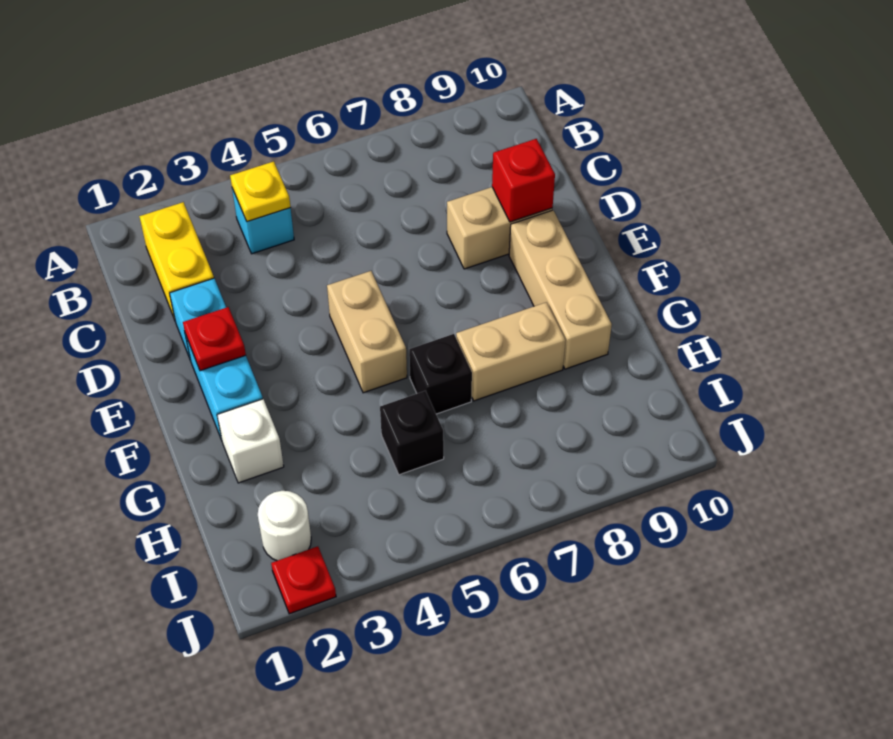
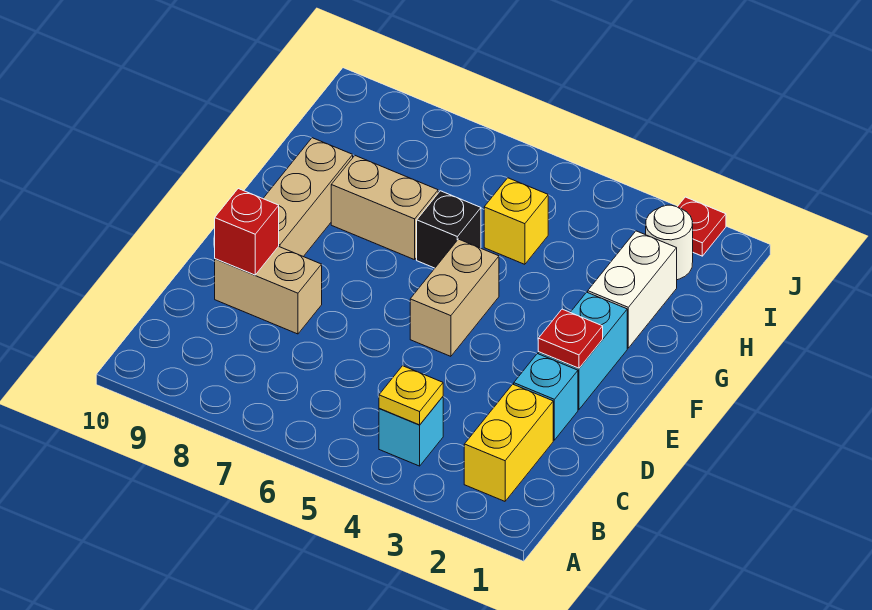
white brick G2 level 1 -> white brick G2:H2 level 1
black brick H5 level 1 -> yellow brick H5 level 1

